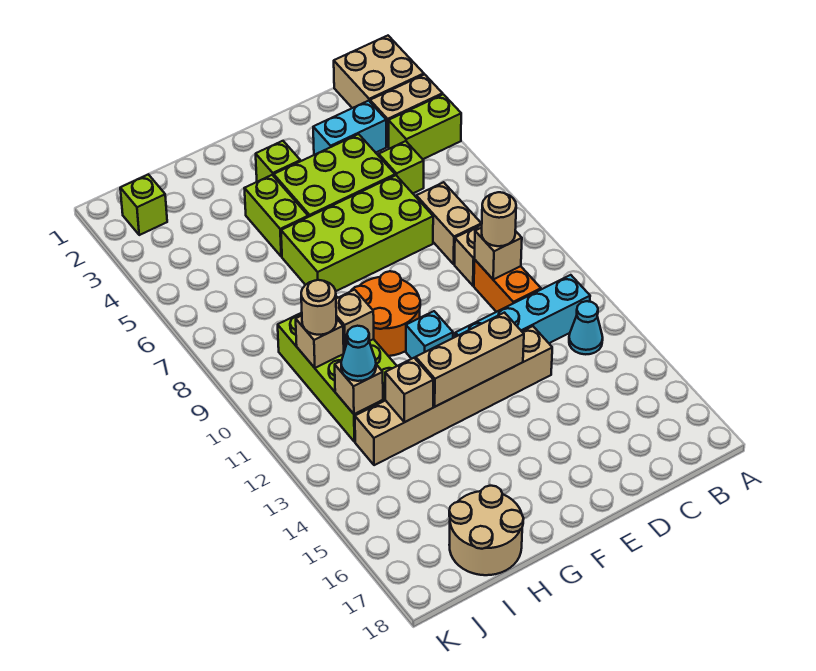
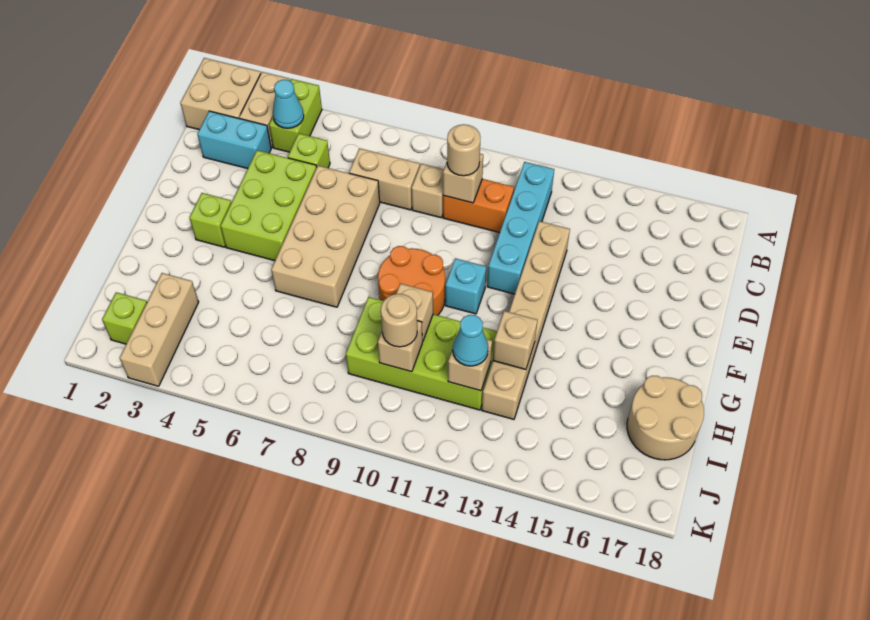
cyan cone B13 level 1 -> cyan cone B4 level 2
cyan brick C3:D3 level 1 -> cyan brick C2:C3 level 1
lime brick D6:G7 level 1 -> tan brick D6:G7 level 1
tan brick E13:G13 level 2 -> tan brick I3:K3 level 1
lime brick G4:G5 level 1 -> none

